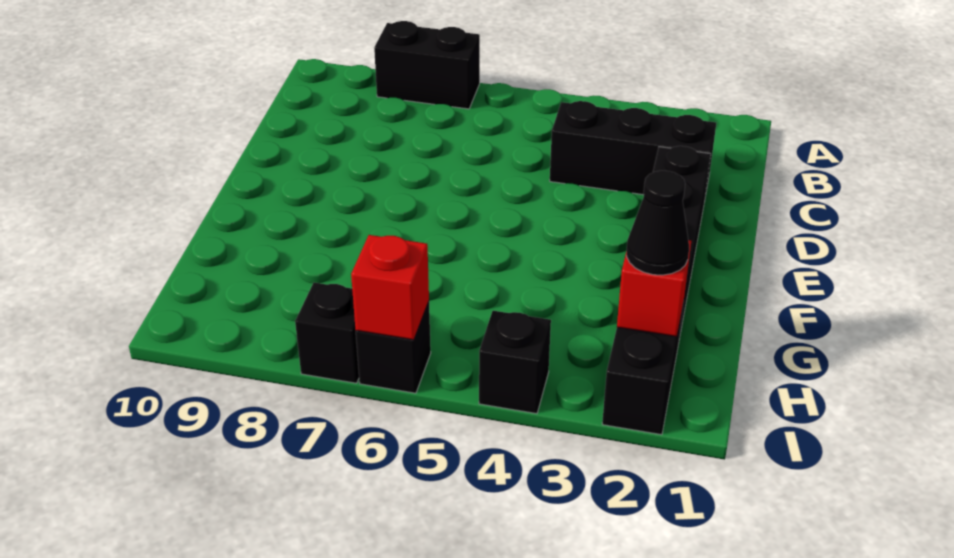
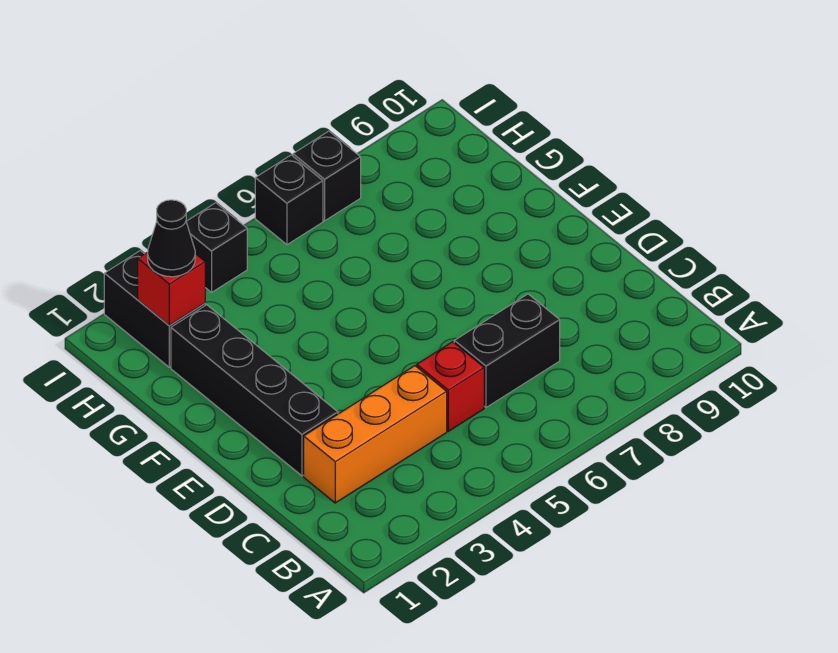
black brick A7:A8 level 1 -> black brick C6:C7 level 1
black brick C2:C4 level 1 -> orange brick C2:C4 level 1
red brick I6 level 2 -> red brick C5 level 1

